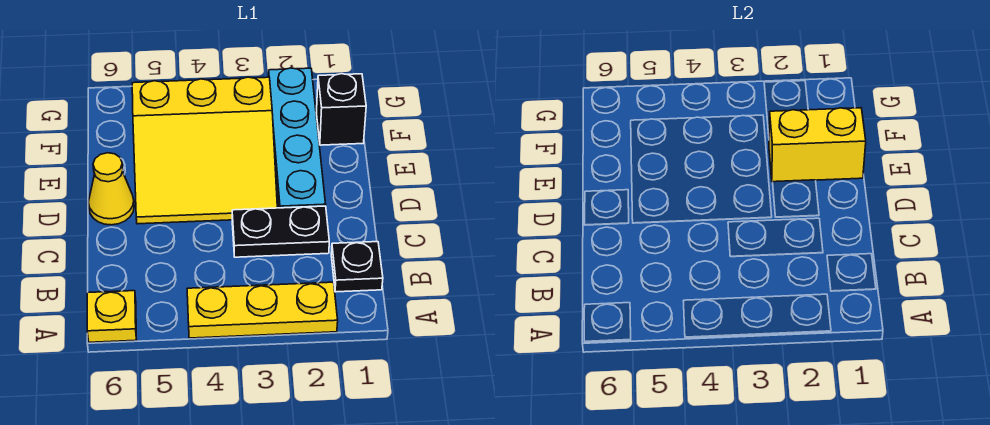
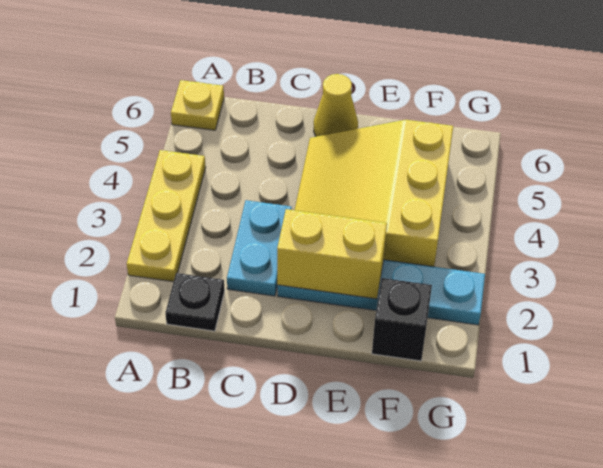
black plate C2:C3 level 1 -> cyan plate C2:C3 level 1
yellow brick E1:E2 level 2 -> yellow brick D2:E2 level 2

